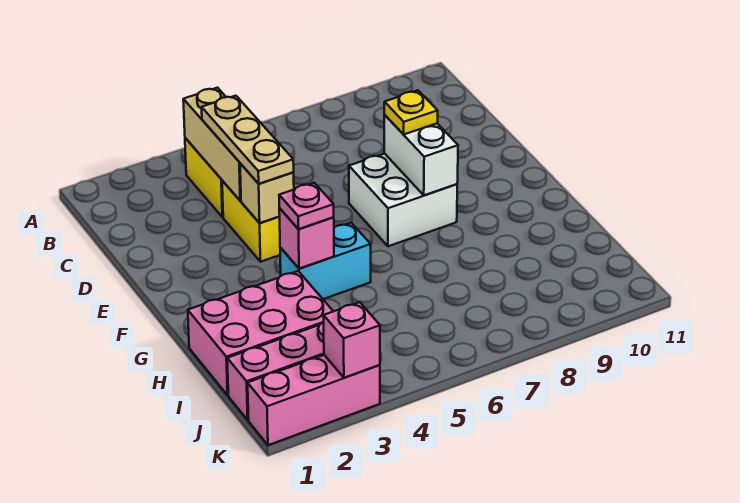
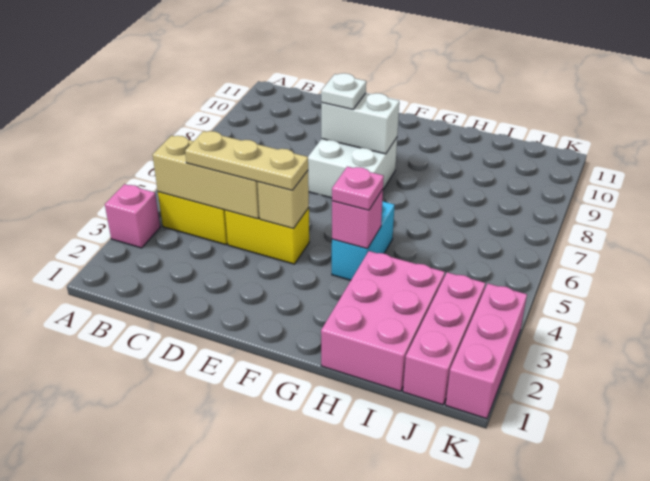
yellow plate E8 level 3 -> white plate E8 level 3
pink brick K3 level 2 -> pink brick A3 level 1

